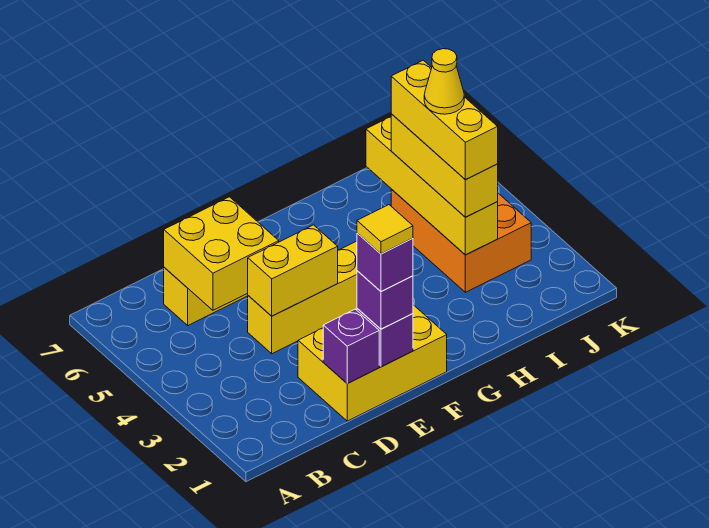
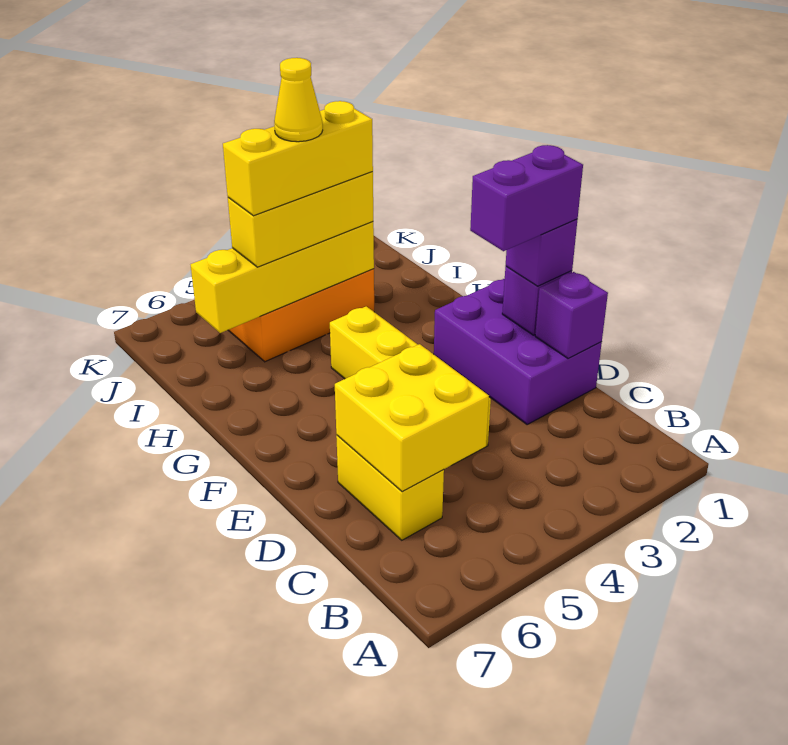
yellow brick D1:F2 level 1 -> purple brick D1:F2 level 1
yellow brick D4:E4 level 2 -> none
purple brick E1 level 4 -> purple brick E1:E2 level 4
yellow tile E1 level 5 -> none

